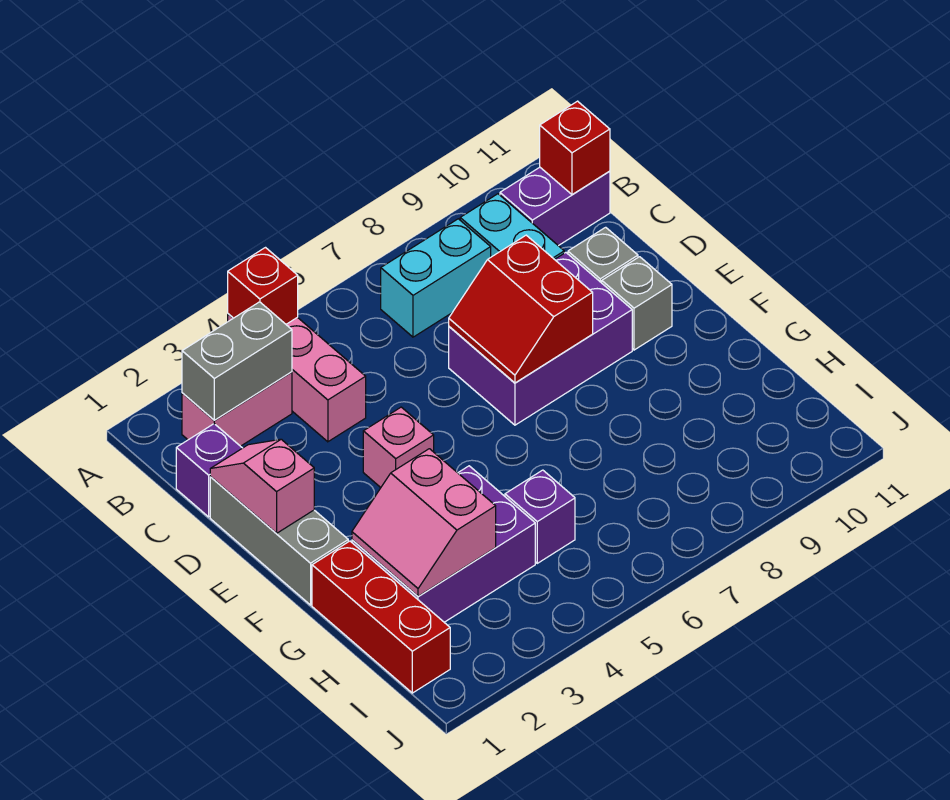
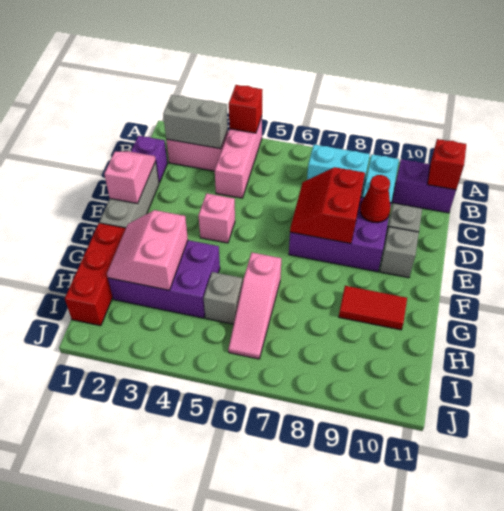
none -> red cone D9 level 2
none -> pink slope G6:I6 level 1 top G
none -> red tile G9:G10 level 1
purple brick H5 level 1 -> grey brick H5 level 1

